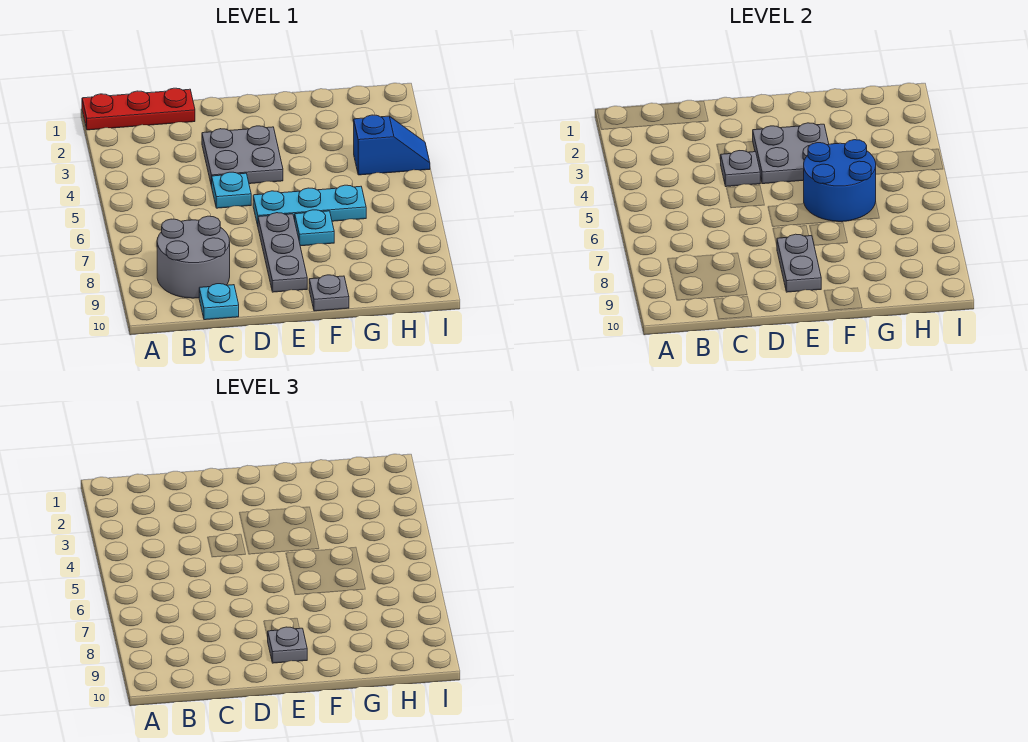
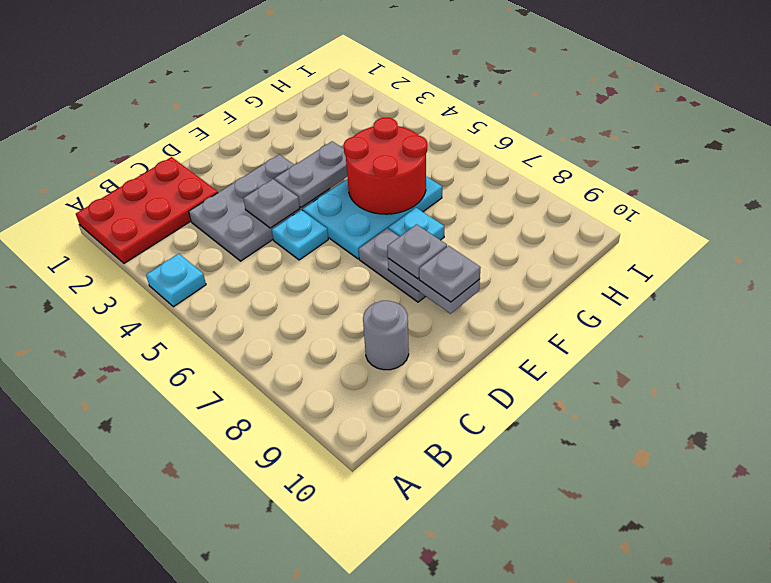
red plate A1:C1 level 1 -> red plate A1:C2 level 1
grey round brick B8:C9 level 1 -> grey round brick C9 level 1
cyan plate C10 level 1 -> cyan plate A4 level 1
grey plate D3:E4 level 1 -> grey plate C3:E4 level 1
grey plate E3:F4 level 2 -> grey plate E4:F4 level 2
cyan plate E6:G6 level 1 -> cyan plate E5:G6 level 1
grey plate E7:E9 level 1 -> grey plate E7:E8 level 1
blue round brick F5:G6 level 2 -> red round brick F5:G6 level 2
grey plate F10 level 1 -> grey plate E8 level 3
blue slope H4:I4 level 1 top H -> none

